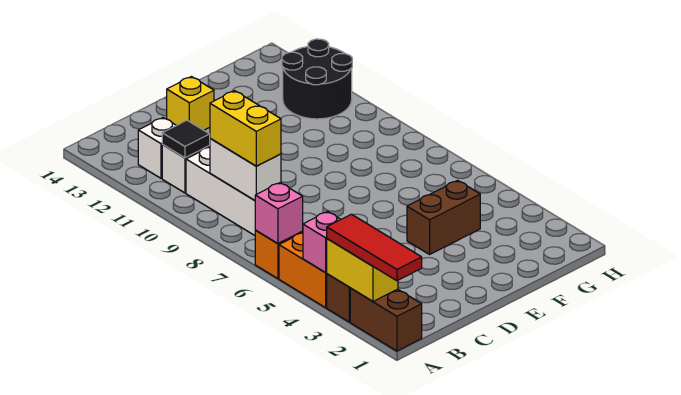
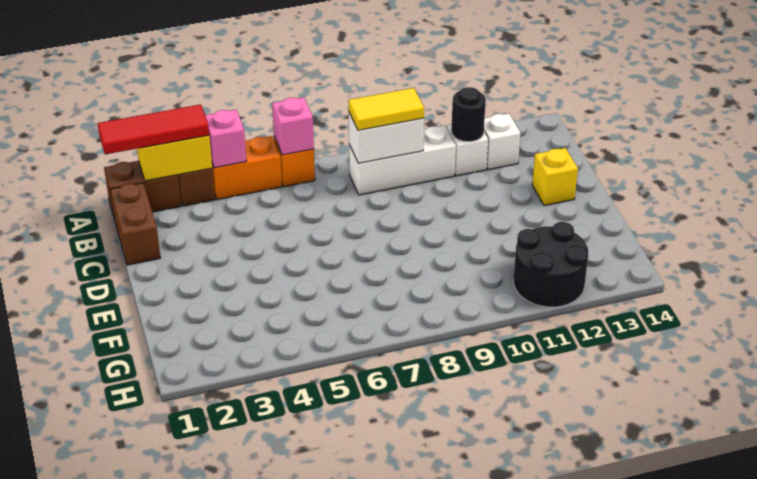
yellow brick B8:B9 level 3 -> yellow tile B8:B9 level 3
black tile B11 level 2 -> black round brick B11 level 2
brown brick E4:F4 level 1 -> brown brick B1:C1 level 1

